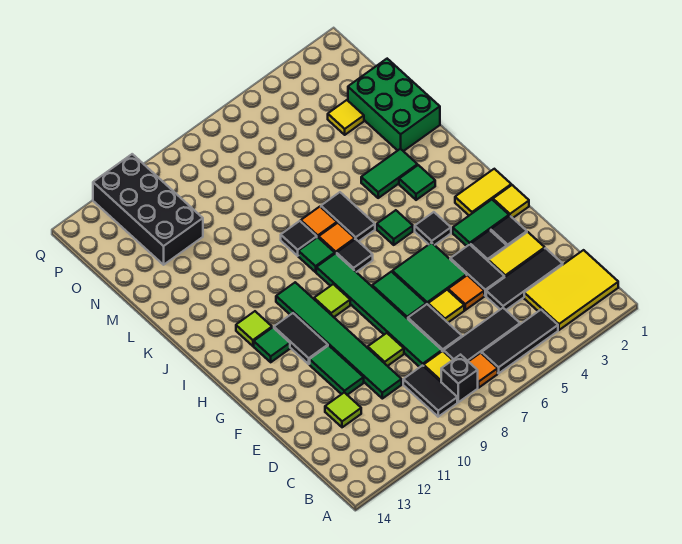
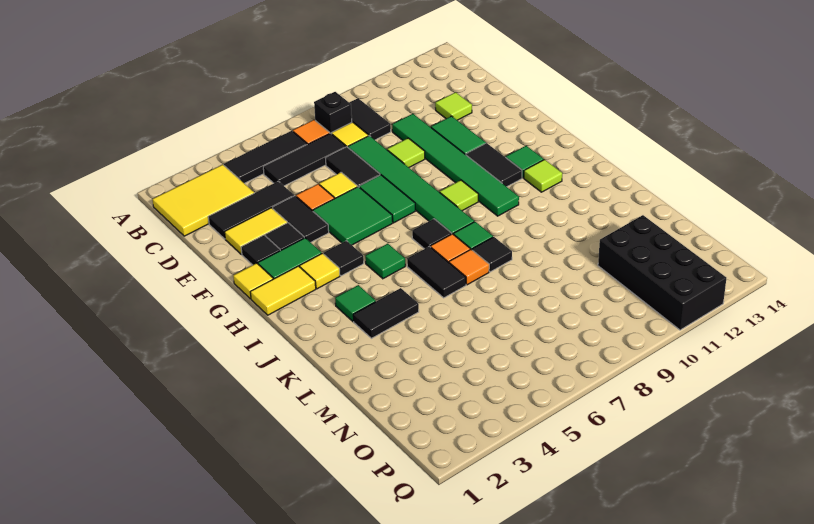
green tile K3:K4 level 1 -> black tile K3:K4 level 1
green brick L1:N2 level 1 -> none
yellow tile N3 level 1 -> yellow tile H3 level 1

